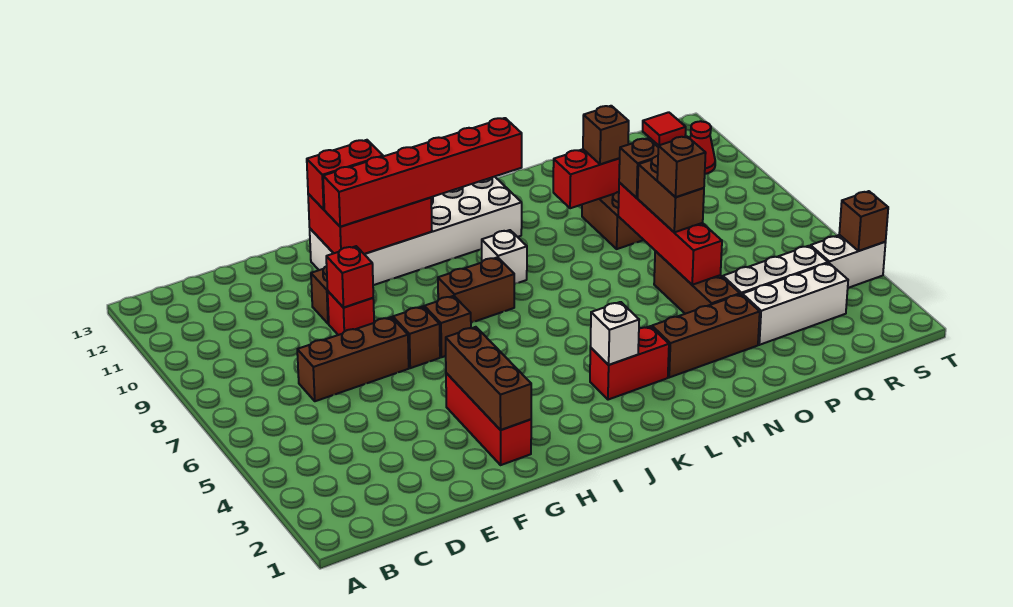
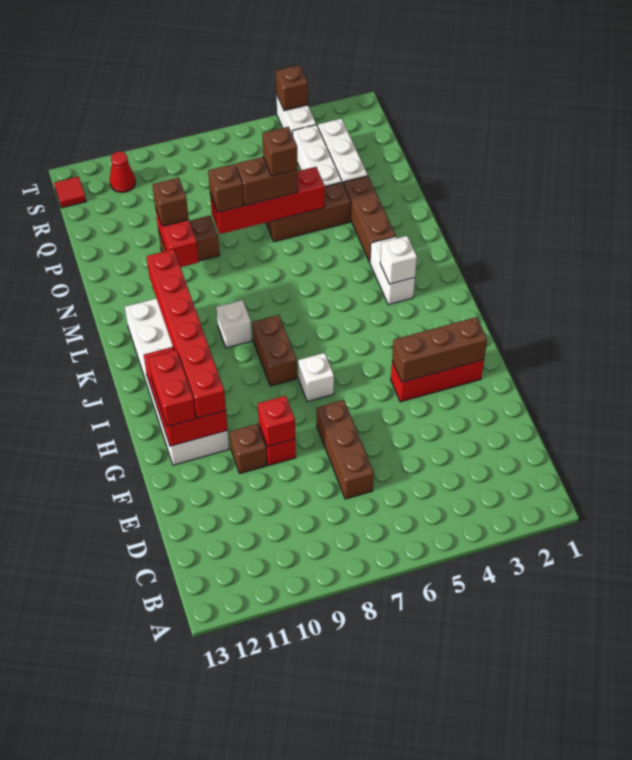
brown brick G7 level 1 -> none
brown brick H7 level 1 -> white brick H7 level 1
red brick K3:L3 level 1 -> white brick K3:L3 level 1

